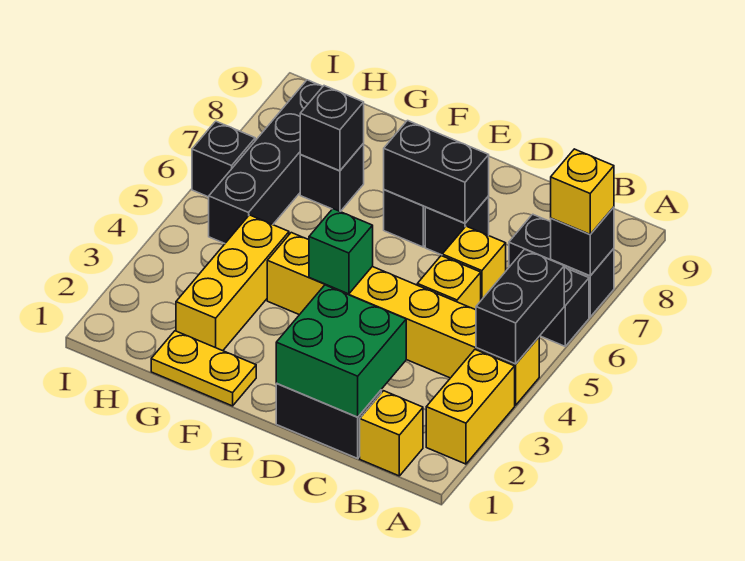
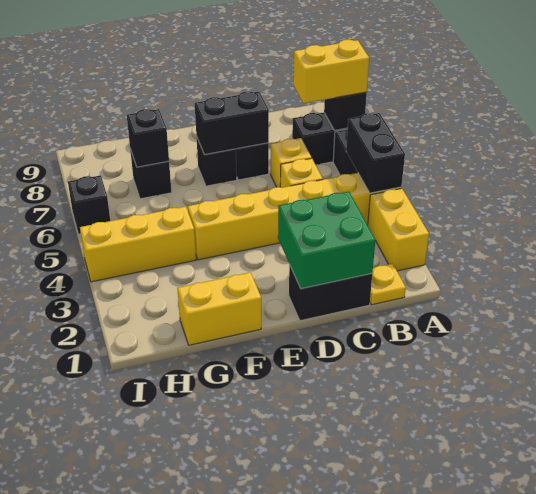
yellow brick A7 level 3 -> yellow brick A7:B7 level 3
yellow brick B1 level 1 -> yellow plate B1 level 1
green brick E4 level 2 -> none
yellow plate F1:G1 level 1 -> yellow brick F1:G1 level 1
yellow brick G2:G4 level 1 -> yellow brick G4:I4 level 1
black brick H5:H8 level 1 -> none

